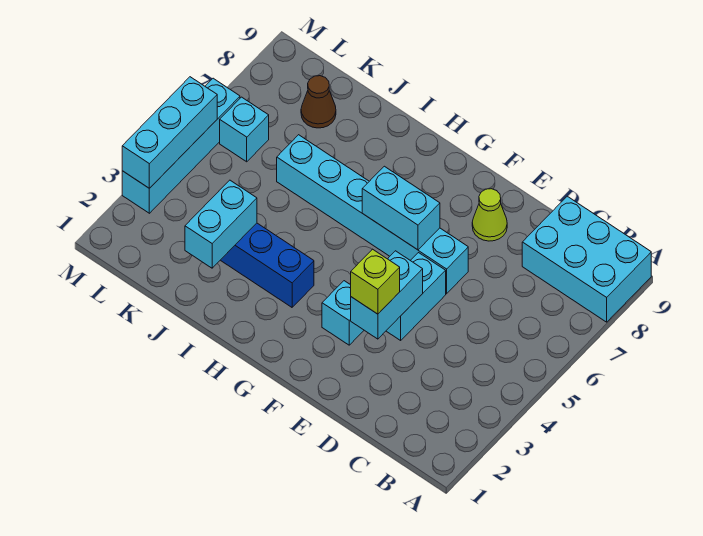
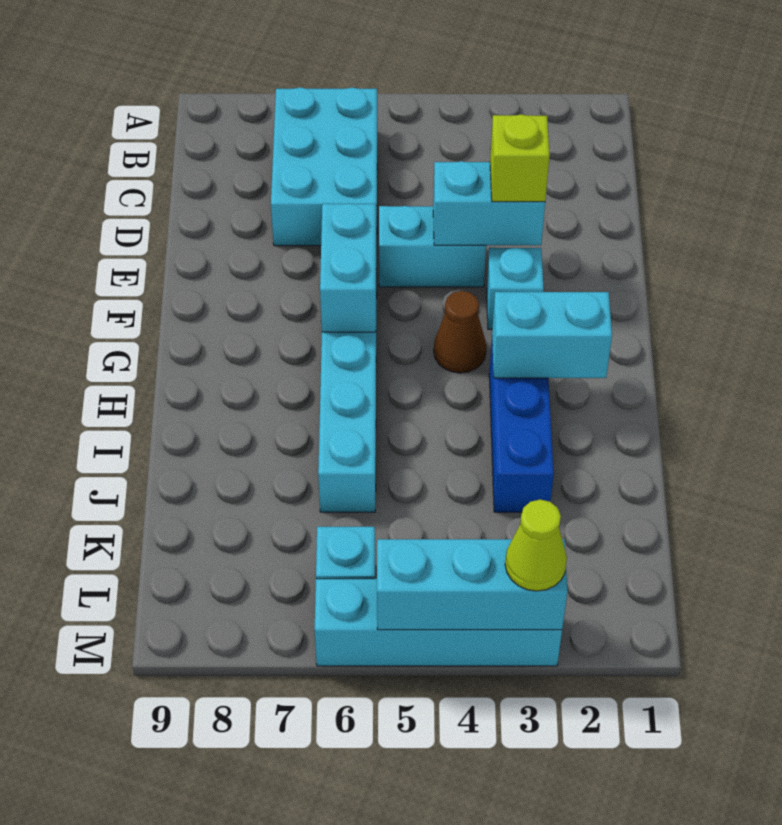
cyan brick A8:C9 level 1 -> cyan brick B6:D7 level 1
lime cone E8 level 1 -> lime cone M3 level 3
cyan brick J2:J3 level 2 -> cyan brick H2:H3 level 2
brown cone K8 level 1 -> brown cone G4 level 1

